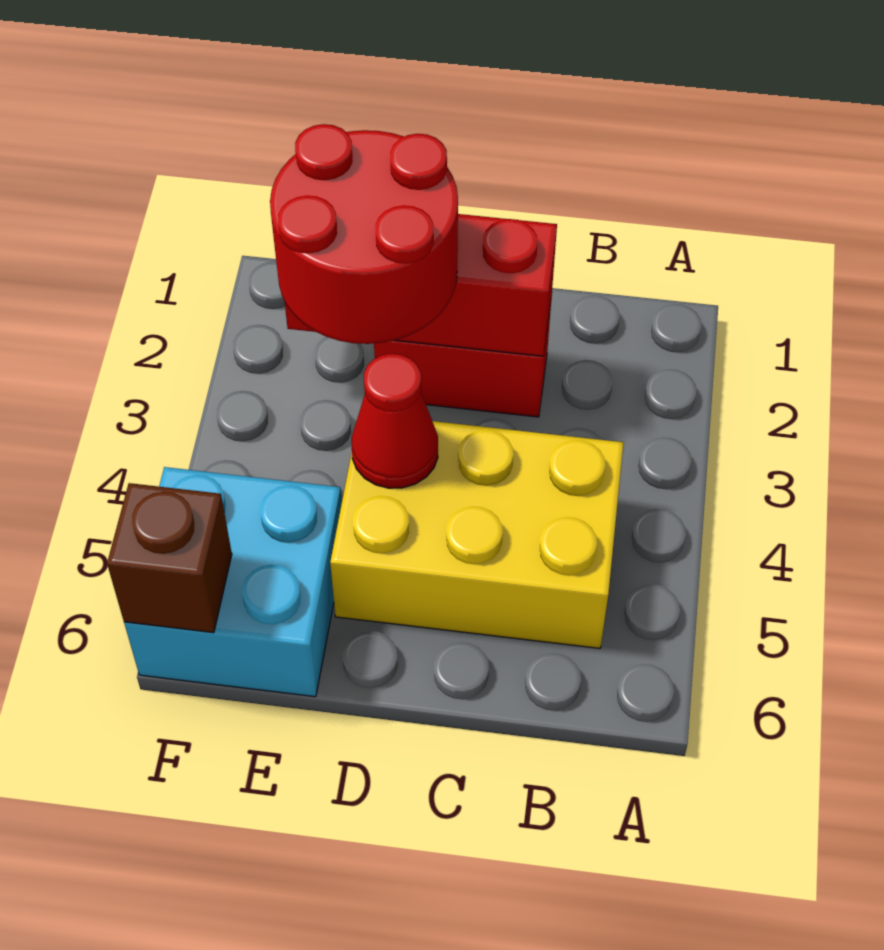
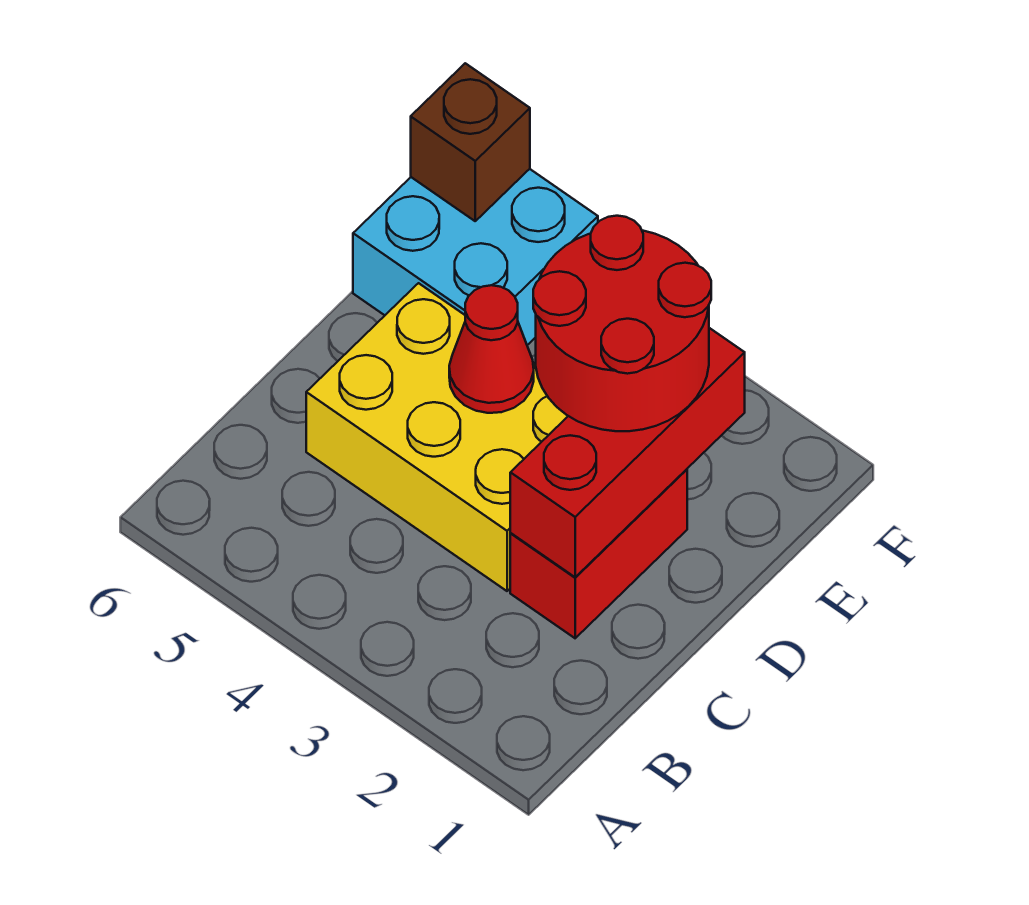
yellow brick B4:D5 level 1 -> yellow brick C3:D5 level 1

